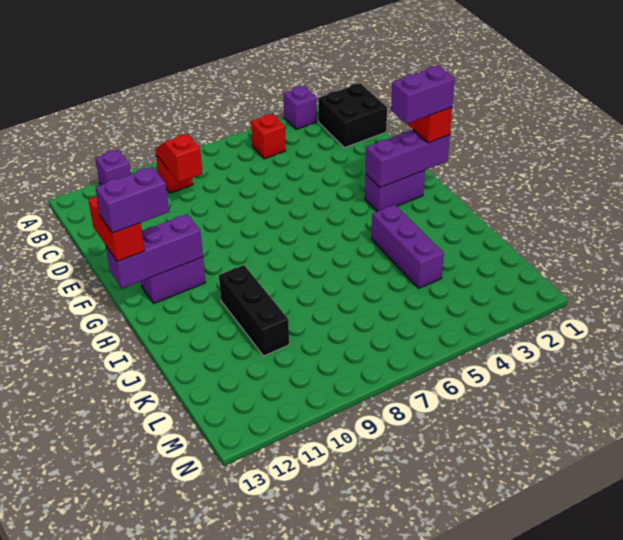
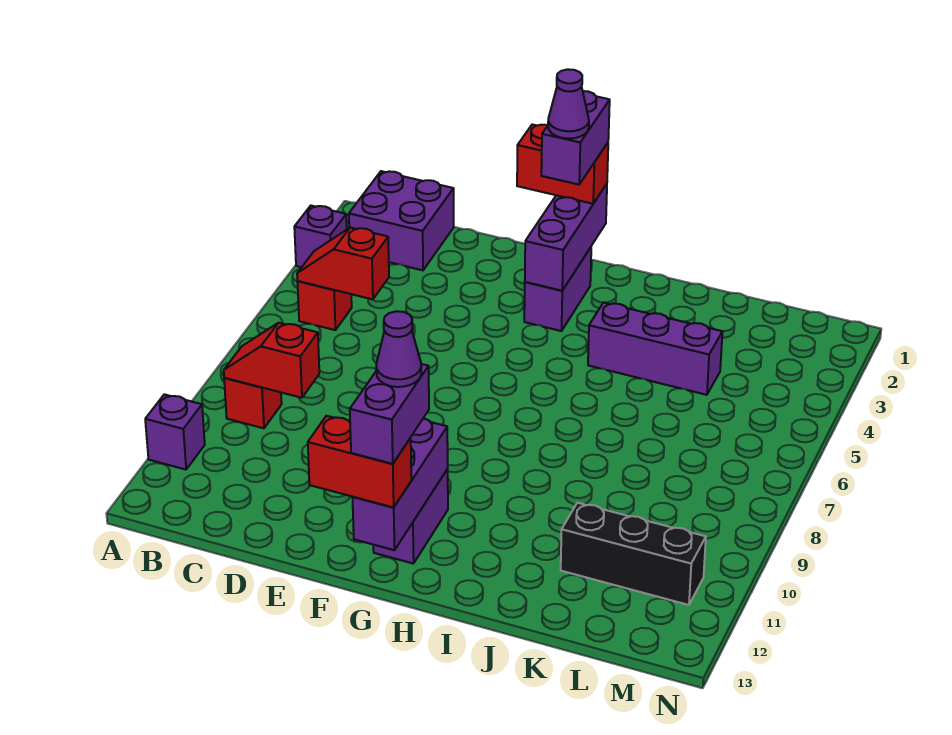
black brick B1:C2 level 1 -> purple brick B1:C2 level 1
none -> red slope B5:C5 level 2 top C
none -> purple cone G2 level 5
none -> purple cone G12 level 5
black brick I10:K10 level 1 -> black brick K11:M11 level 1

